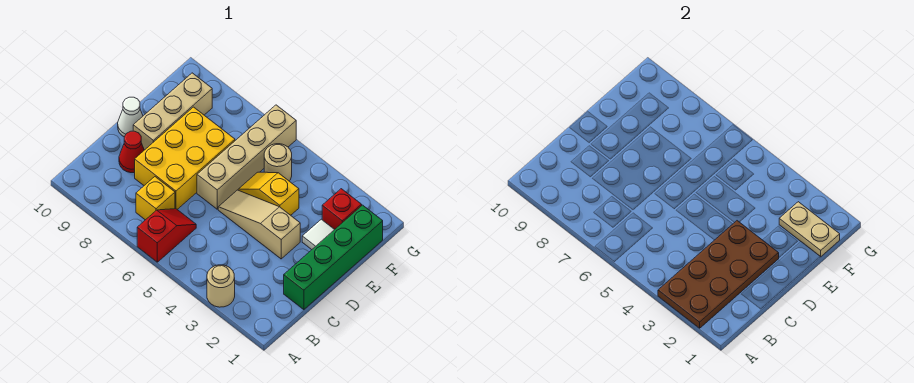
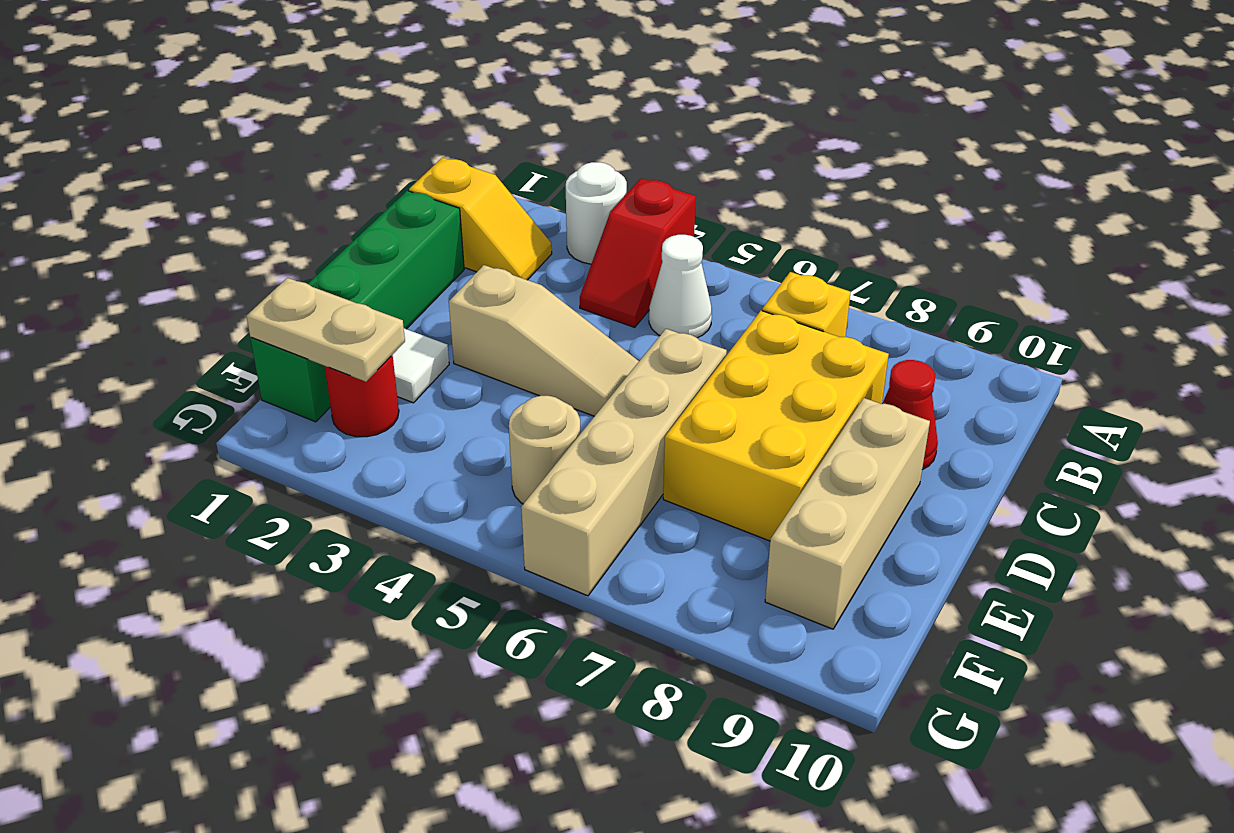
brown plate A2:D3 level 2 -> none
tan round brick A3 level 1 -> white round brick A3 level 1
red slope A6:B6 level 1 top A -> red slope A4:B4 level 1 top A
white cone D10 level 1 -> white cone B5 level 1
yellow slope E4:E5 level 1 top 4 -> yellow slope B1:B2 level 1 top 1
red brick F2 level 1 -> red round brick F2 level 1

